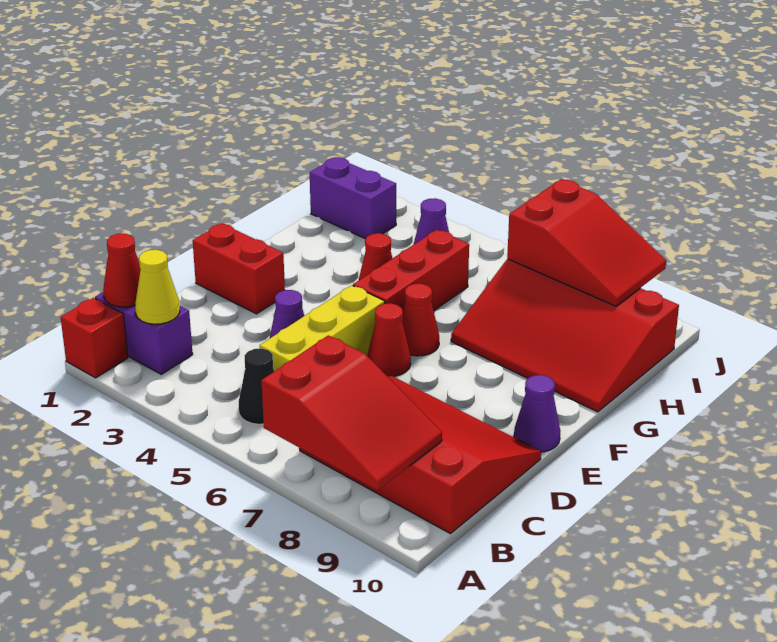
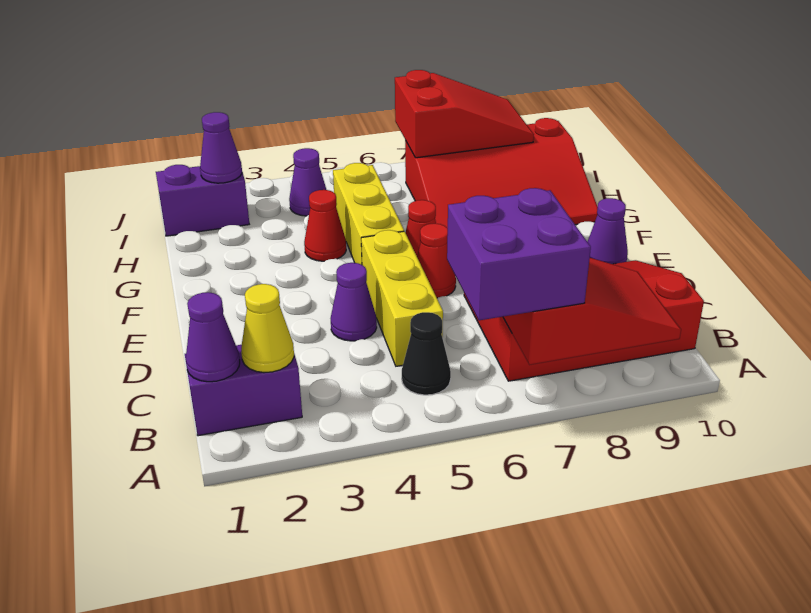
red brick A1 level 1 -> none
none -> purple brick A6:B7 level 3
red cone B1 level 2 -> purple cone B1 level 2
red brick E1:E2 level 1 -> none
red brick F5:H5 level 1 -> yellow brick F5:H5 level 1
none -> purple cone I2 level 2

